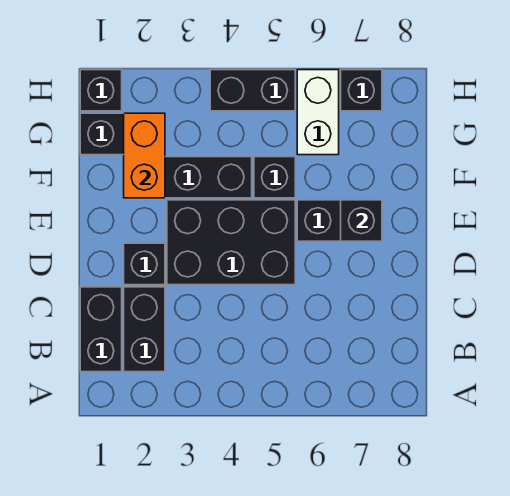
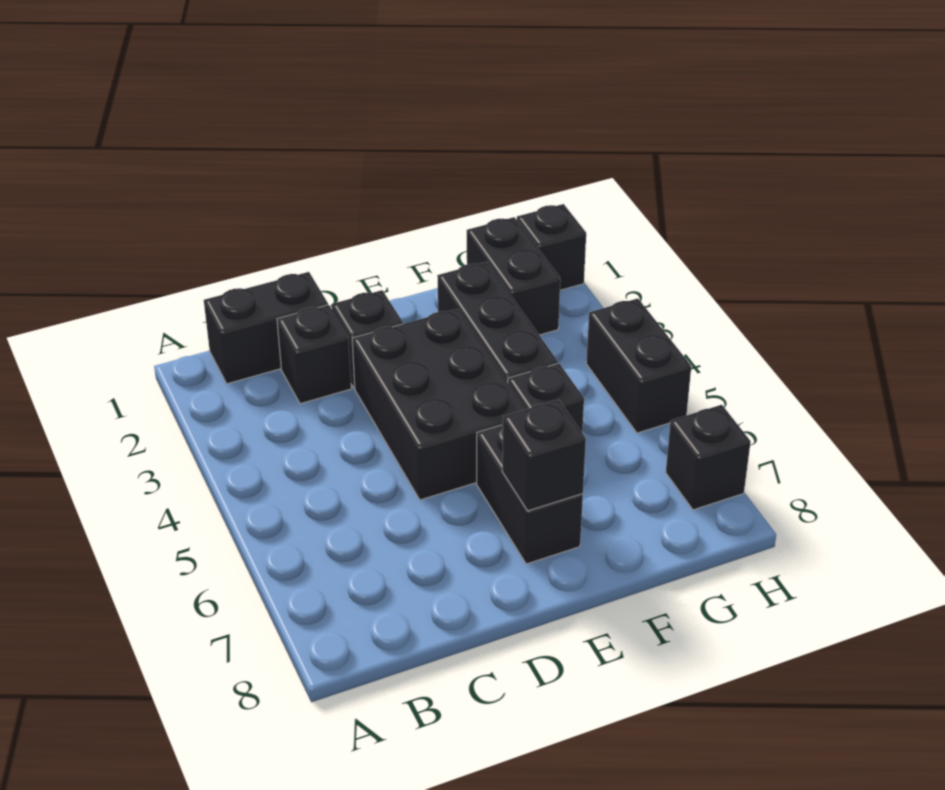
black brick B2:C2 level 1 -> black brick C2 level 1
orange brick F2:G2 level 2 -> none
white brick G6:H6 level 1 -> none

